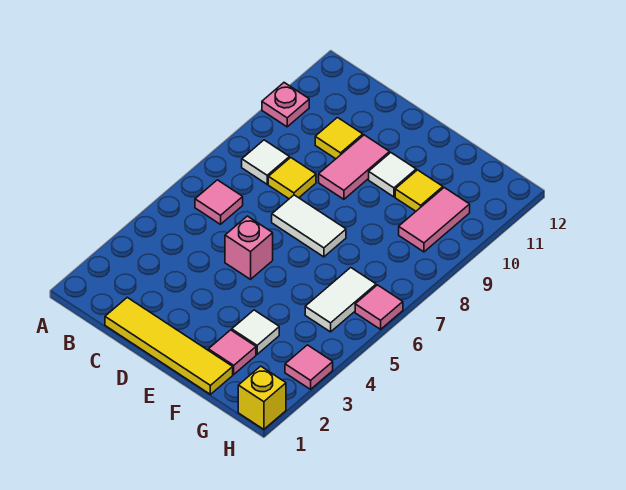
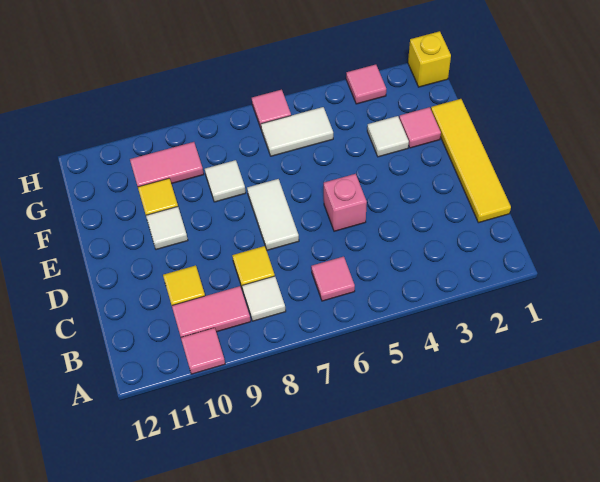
pink plate A10 level 1 -> pink tile A10 level 1
pink tile D9:D10 level 1 -> pink tile B9:B10 level 1
none -> white tile F8 level 1

